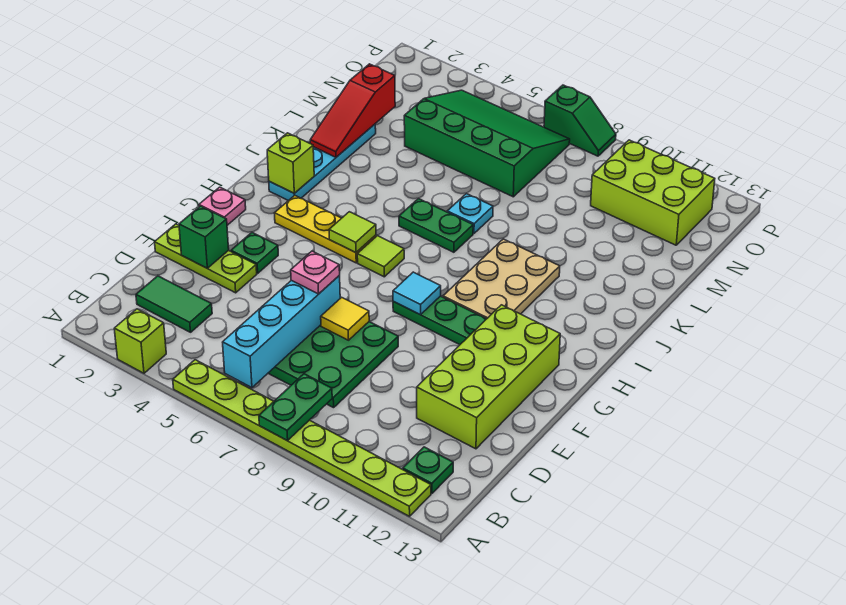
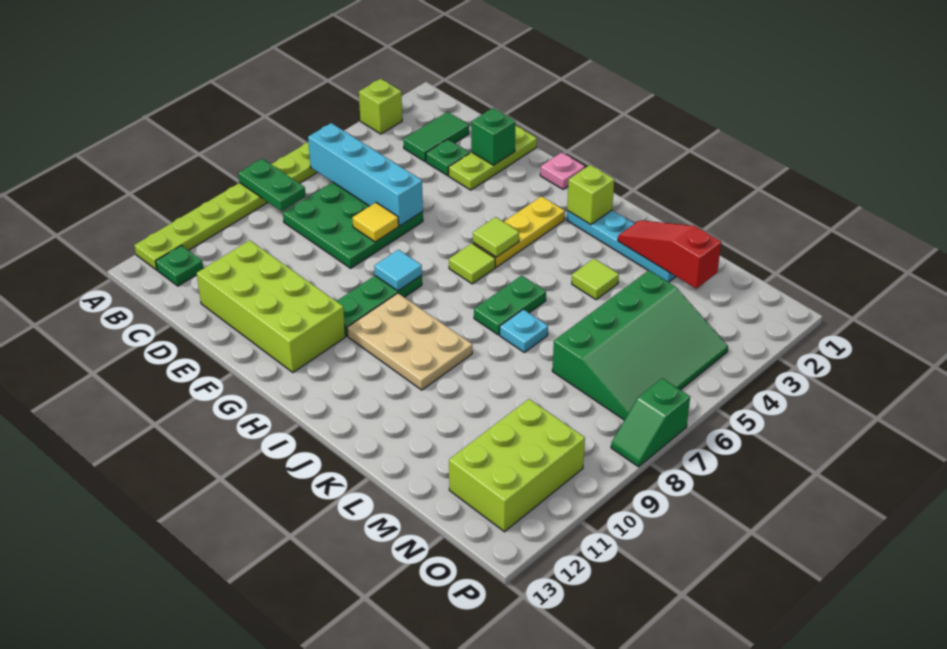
pink plate E6 level 3 -> none
green plate F3 level 1 -> green plate D3 level 1
none -> lime tile K4 level 1

